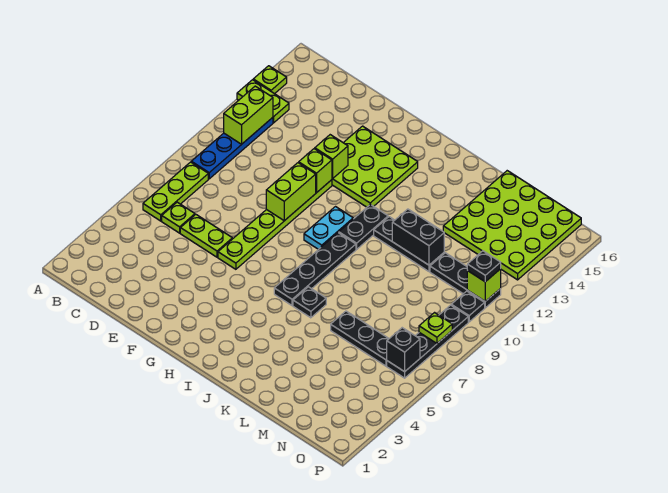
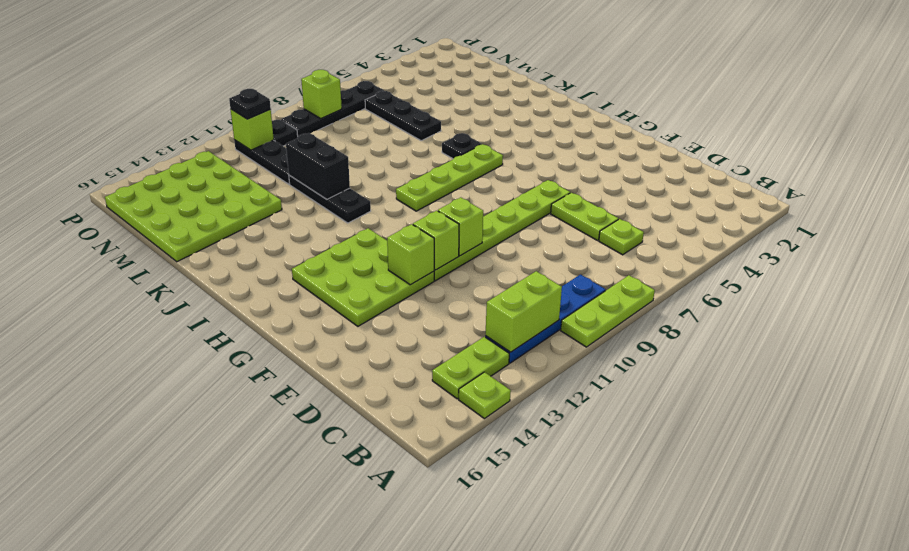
lime plate A13:B13 level 1 -> lime plate B13:B14 level 1
lime plate B6:B8 level 1 -> lime plate A8:A10 level 1
lime brick F9:F10 level 2 -> lime brick F10 level 2
cyan plate H9:H10 level 1 -> none
black plate I6:I9 level 1 -> lime plate I6:I9 level 1
black plate I10:I11 level 1 -> none
black brick O6 level 2 -> none
lime plate O8 level 2 -> lime brick O8 level 2

